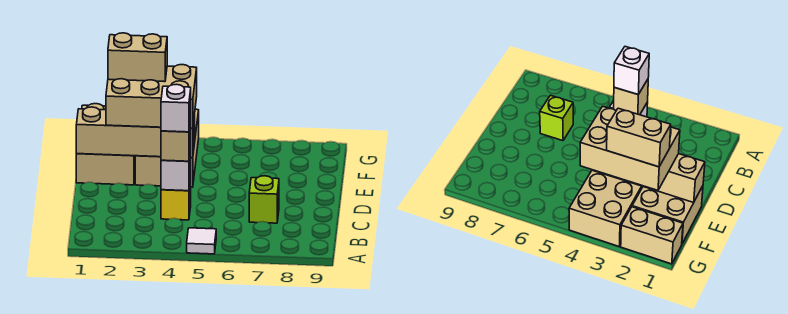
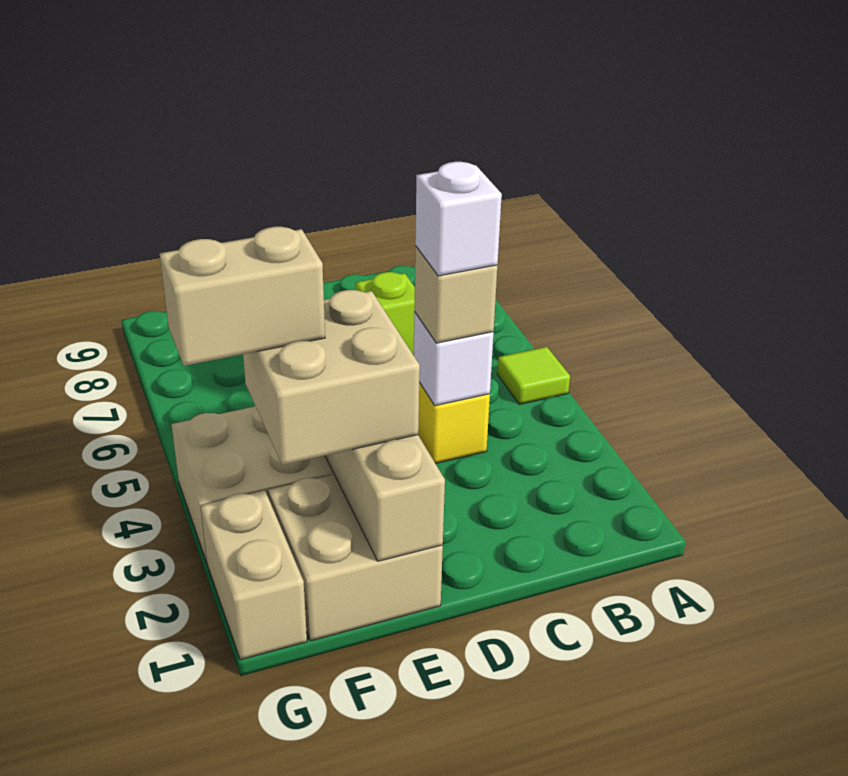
white tile A5 level 1 -> lime tile A5 level 1
tan brick E2:F4 level 3 -> tan brick E2:F3 level 3
tan brick F2:F3 level 4 -> tan brick F3:G3 level 4

